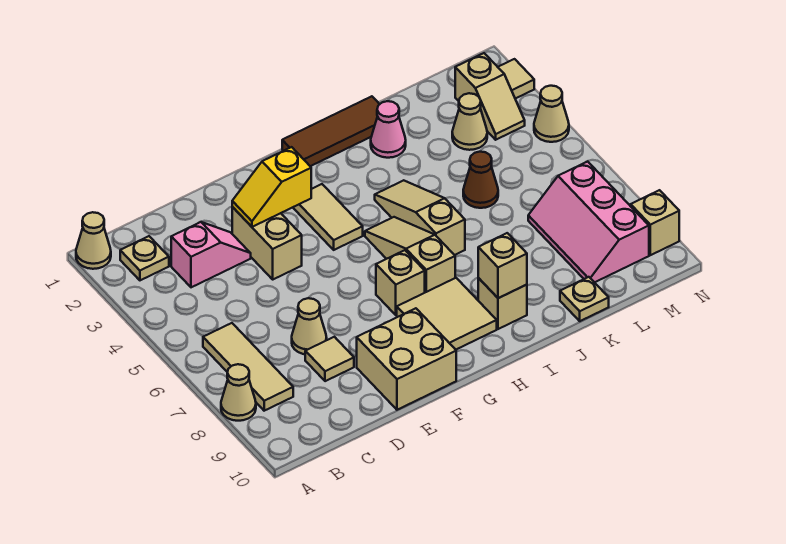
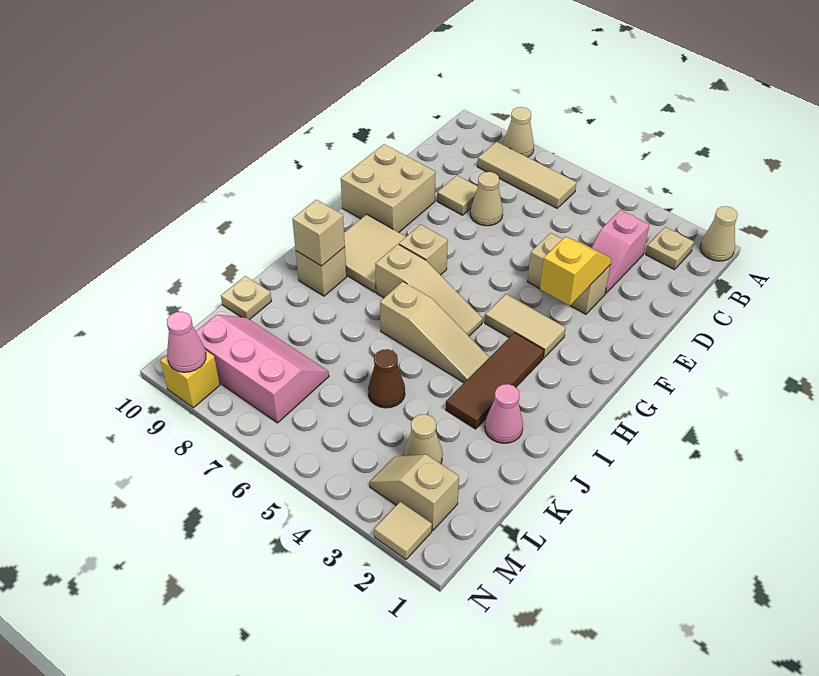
brown tile H1:J1 level 1 -> brown tile H3:J3 level 1
tan cone N4 level 1 -> none
tan brick N9 level 1 -> yellow brick N9 level 1
none -> pink cone N9 level 2

